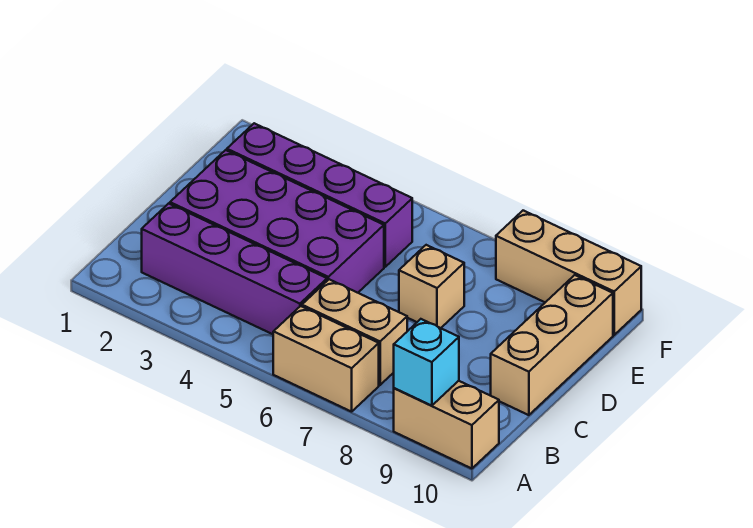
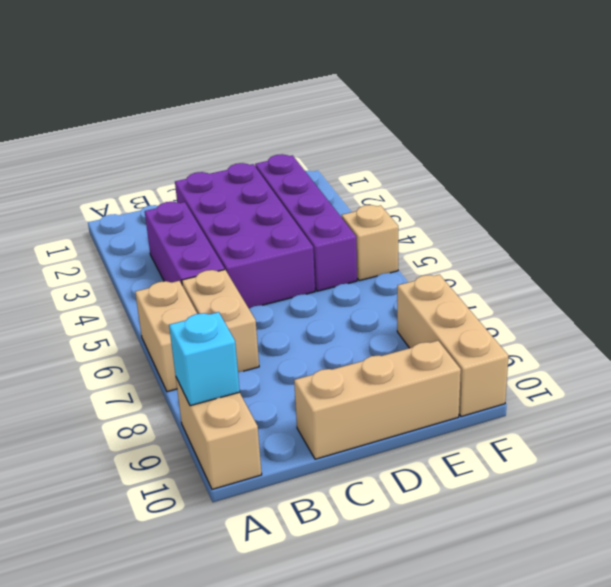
purple brick B2:B5 level 1 -> purple brick B3:B5 level 1
tan brick D7 level 1 -> tan brick F5 level 1

